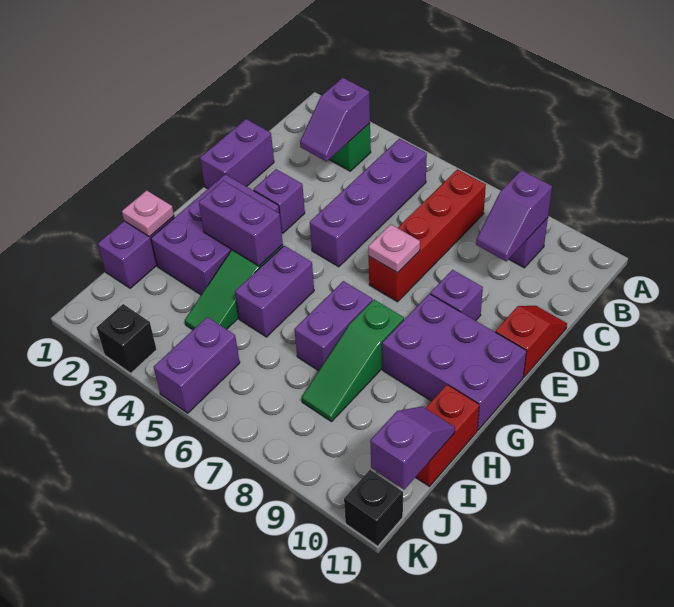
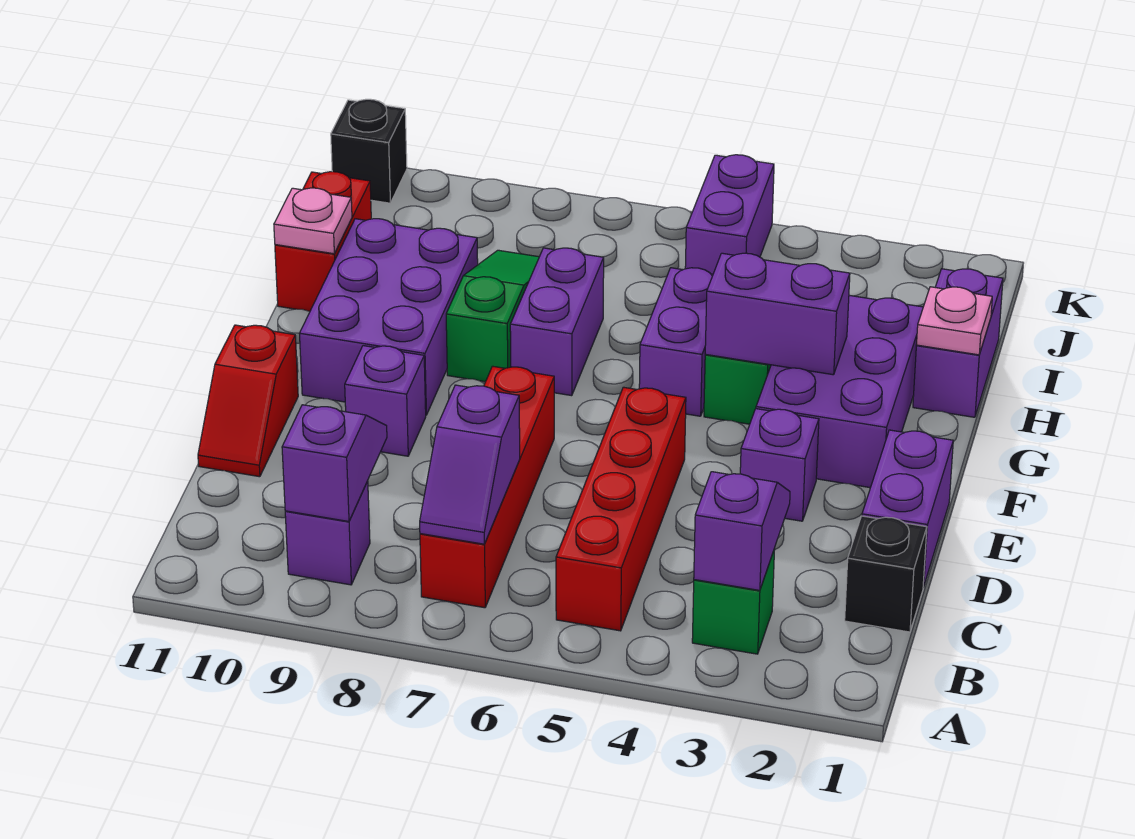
purple brick B5:E5 level 1 -> red brick B5:E5 level 1
pink plate E7 level 2 -> pink plate H11 level 2
purple brick F9:G11 level 1 -> purple brick F9:H10 level 1
purple slope I11:J11 level 2 top J -> purple slope B7:C7 level 2 top C
black brick K3 level 1 -> black brick C1 level 1

